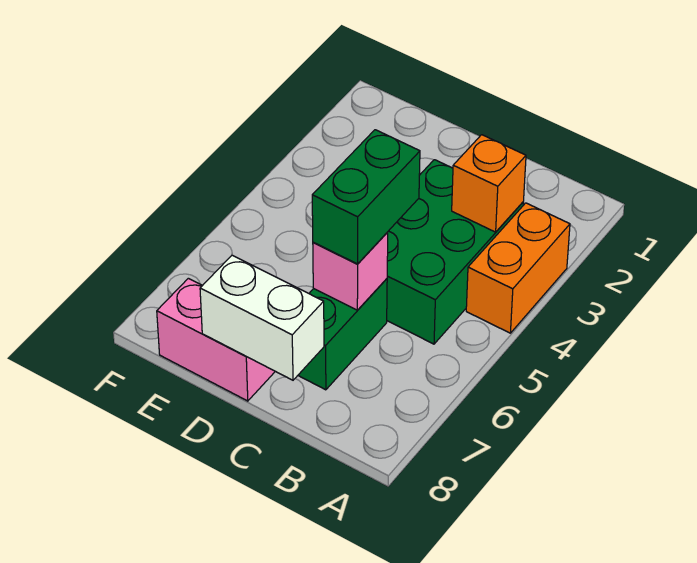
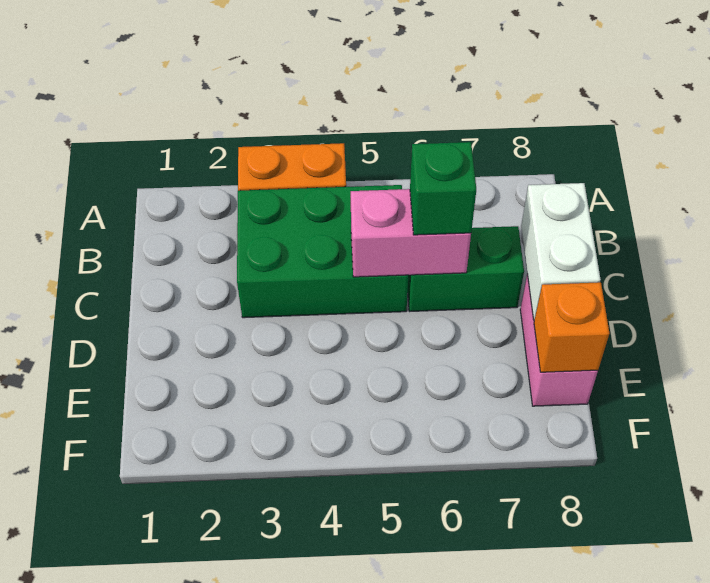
orange brick B3 level 2 -> orange brick E8 level 2
green brick C5:C6 level 3 -> green brick C6 level 3
pink brick C6 level 2 -> pink brick C5:C6 level 2

